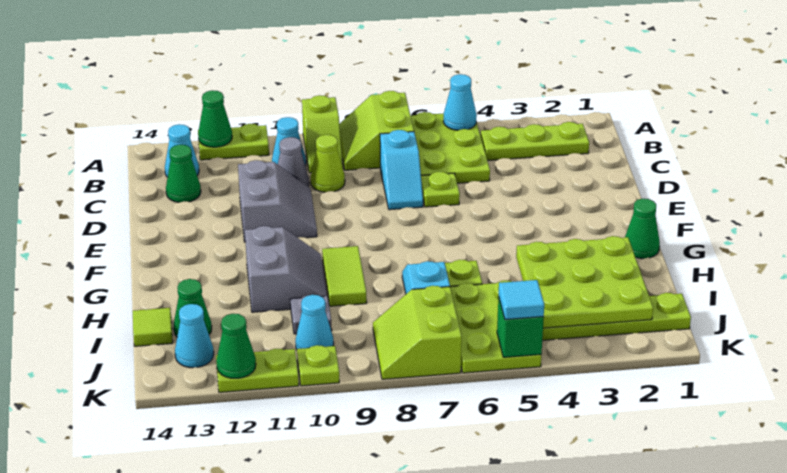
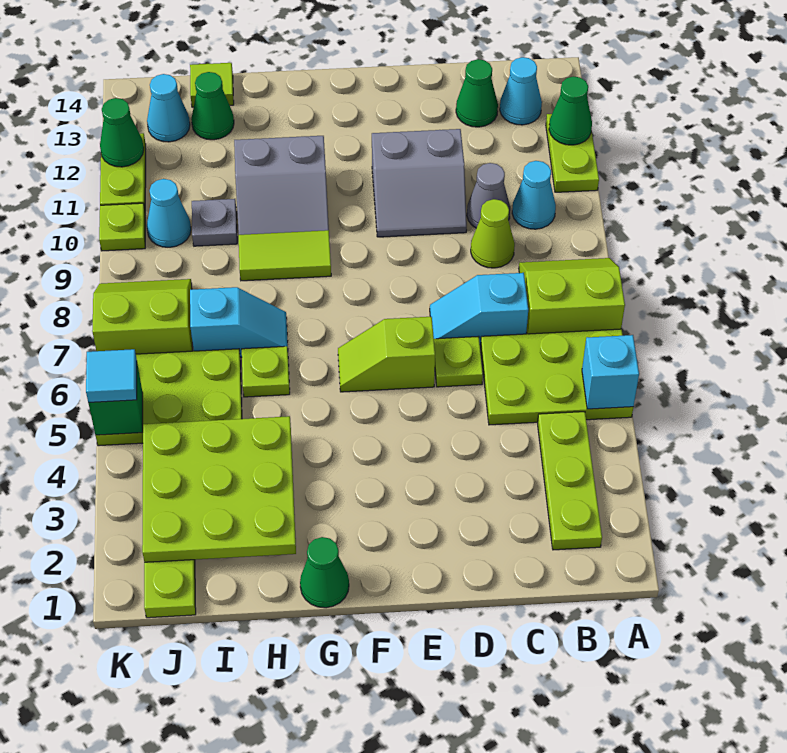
cyan cone A5 level 2 -> cyan brick A5 level 2
lime slope A9:B9 level 1 top A -> lime slope E6:F6 level 1 top E

